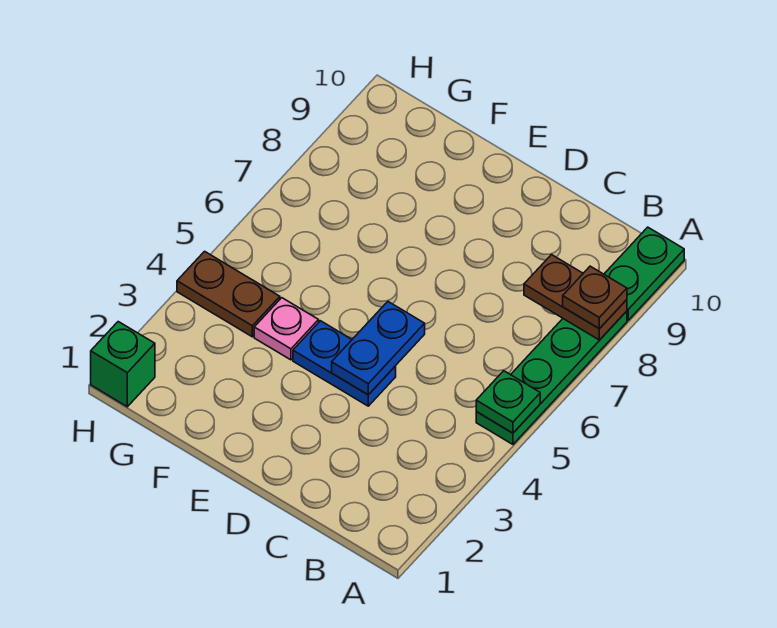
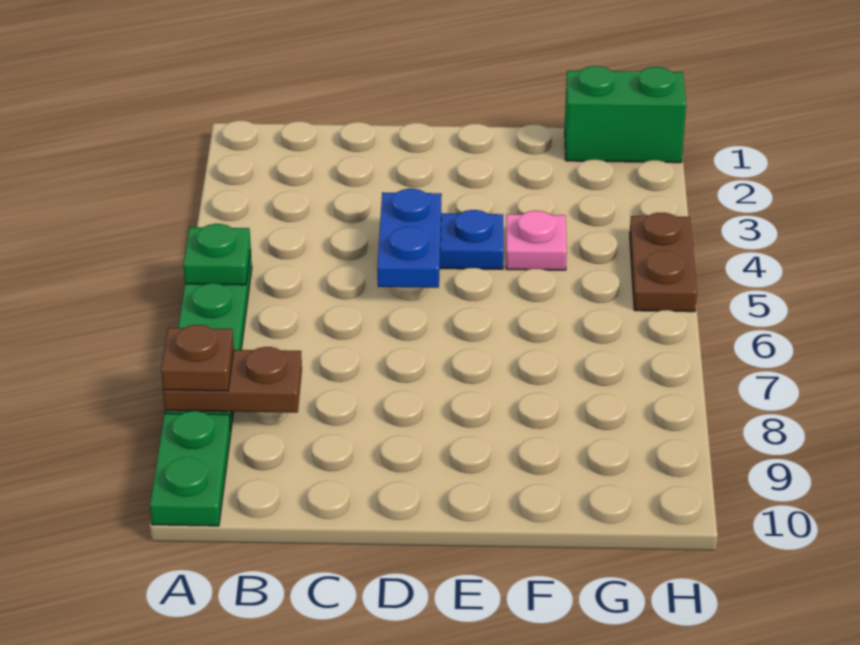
brown plate G4:H4 level 1 -> brown plate H4:H5 level 1
green brick H1 level 1 -> green brick G1:H1 level 1

